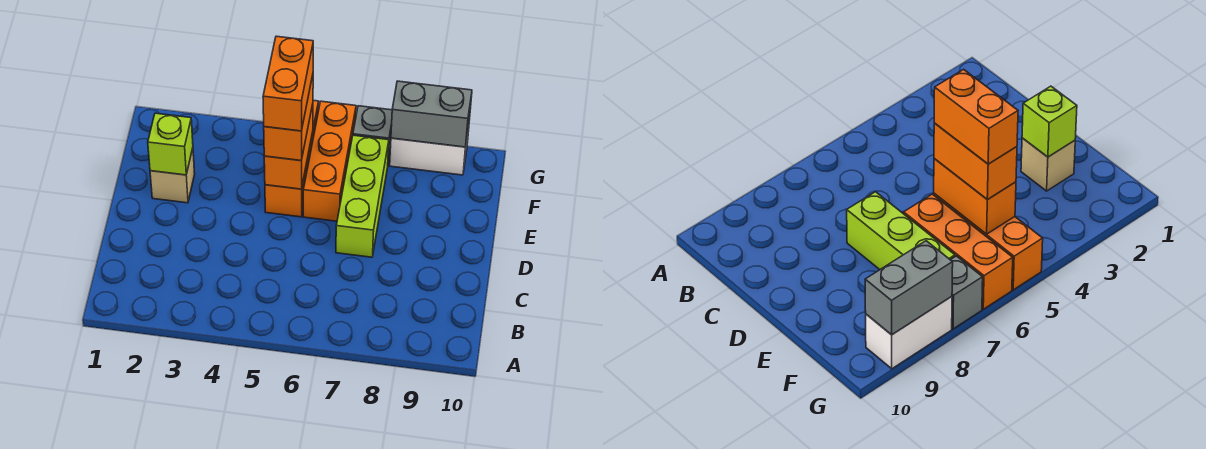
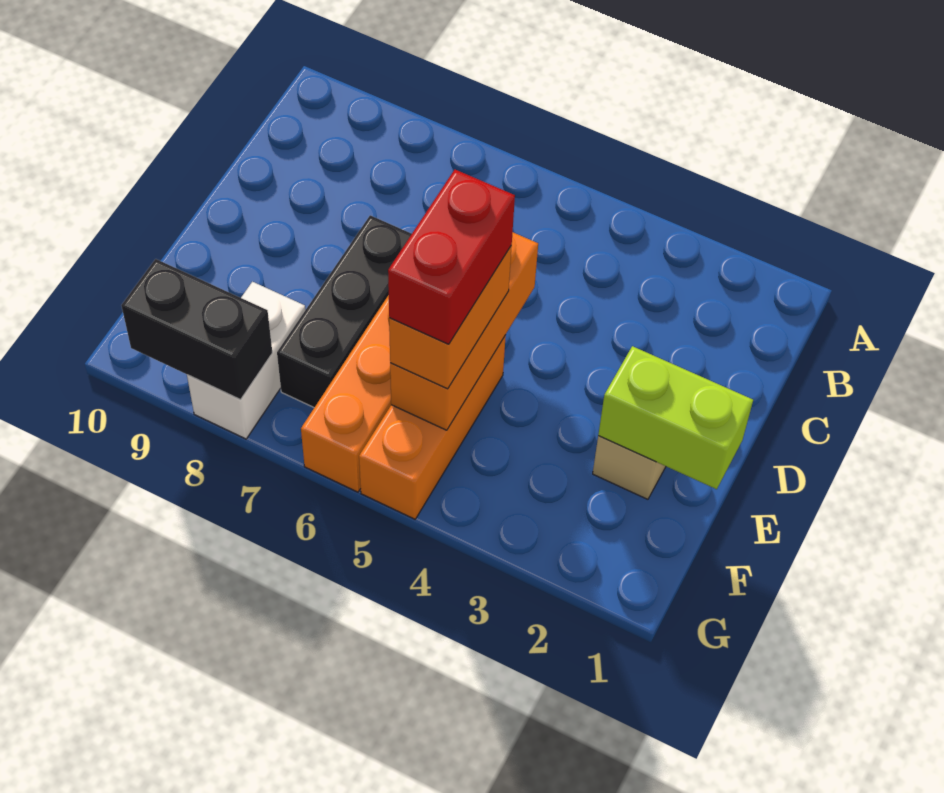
lime brick D7:F7 level 1 -> black brick D7:F7 level 1
lime brick E2 level 2 -> lime brick E1:E2 level 2
orange brick E5:F5 level 2 -> orange brick D5:F5 level 2
orange brick E5:F5 level 4 -> red brick E5:F5 level 4
grey brick G7 level 1 -> none
white brick G8:G9 level 1 -> white brick F8:G8 level 1
grey brick G8:G9 level 2 -> black brick G8:G9 level 2

